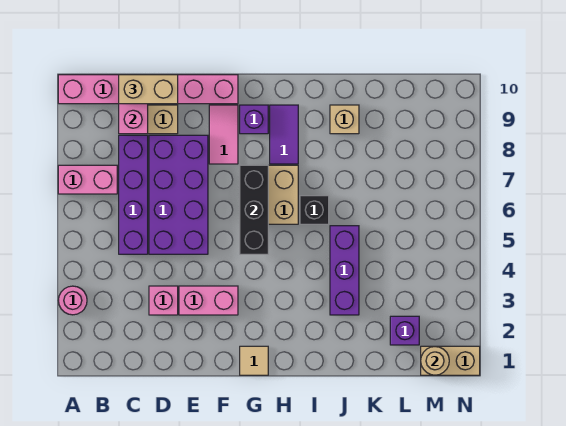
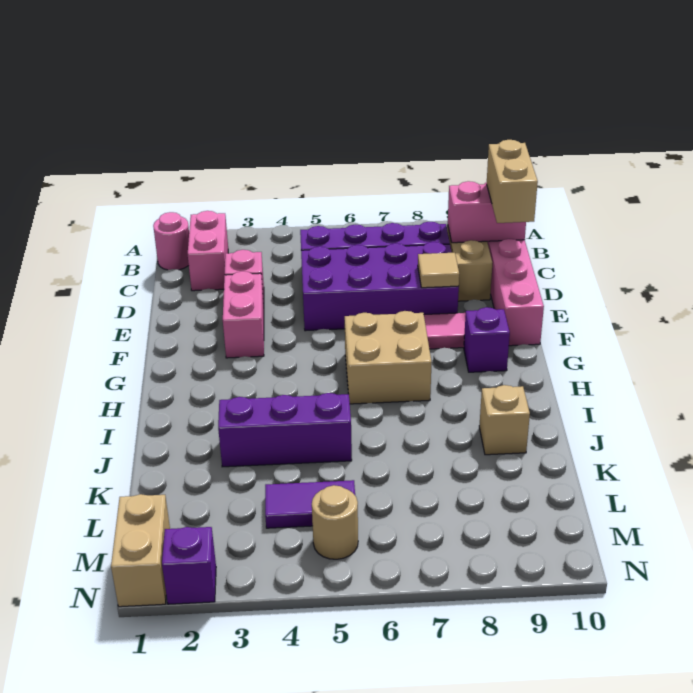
pink round brick A3 level 1 -> pink round brick B1 level 1
pink brick A7:B7 level 1 -> pink brick B2:C2 level 1
tan tile G1 level 1 -> tan tile E8 level 2
black brick G5:G7 level 2 -> none
purple tile H8:H9 level 1 -> purple tile L4:L5 level 1
black brick I6 level 1 -> none
purple brick L2 level 1 -> purple brick N2 level 1
tan round brick M1 level 2 -> tan round brick M5 level 1

